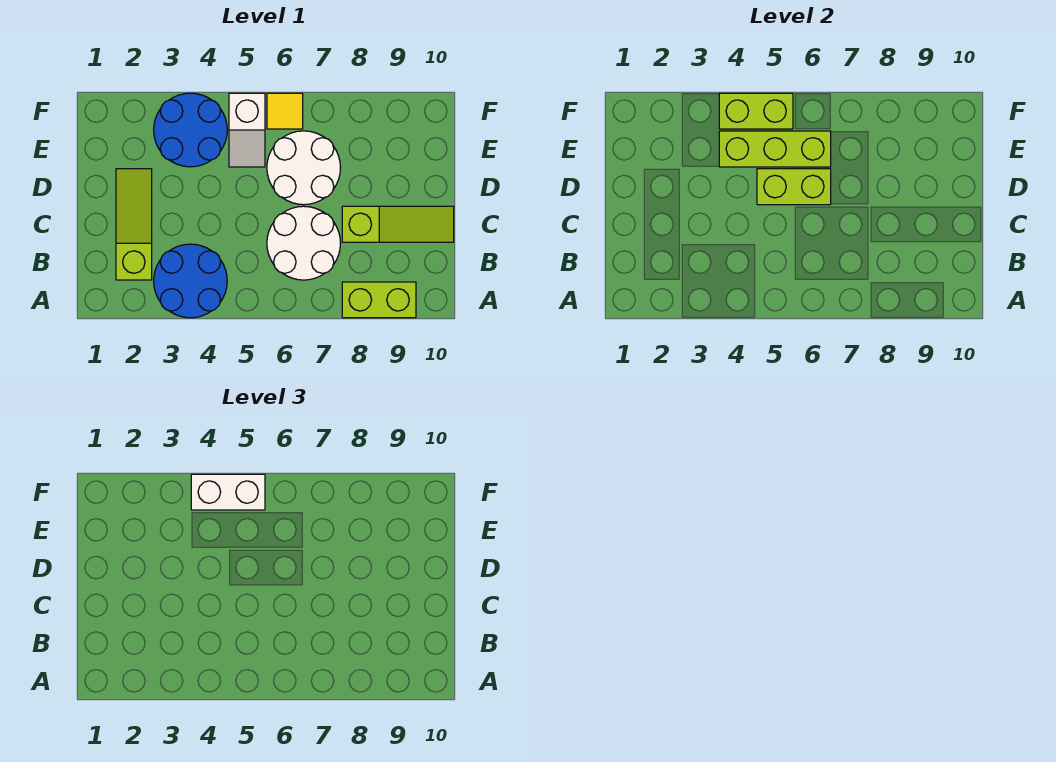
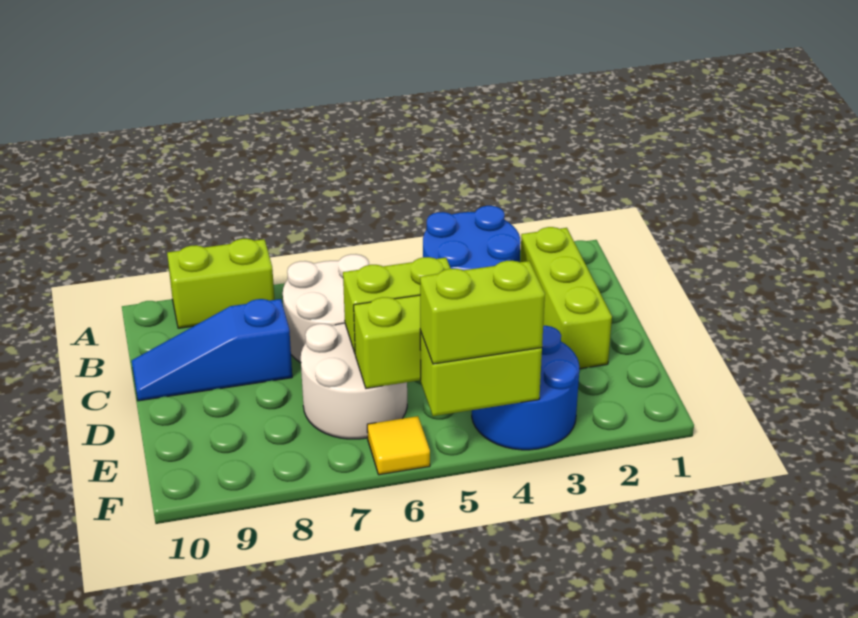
lime slope B2:D2 level 1 top B -> lime brick B2:D2 level 1
lime slope C8:C10 level 1 top 8 -> blue slope C8:C10 level 1 top 8
white slope E5:F5 level 1 top F -> none
white brick F4:F5 level 3 -> lime brick F4:F5 level 3

